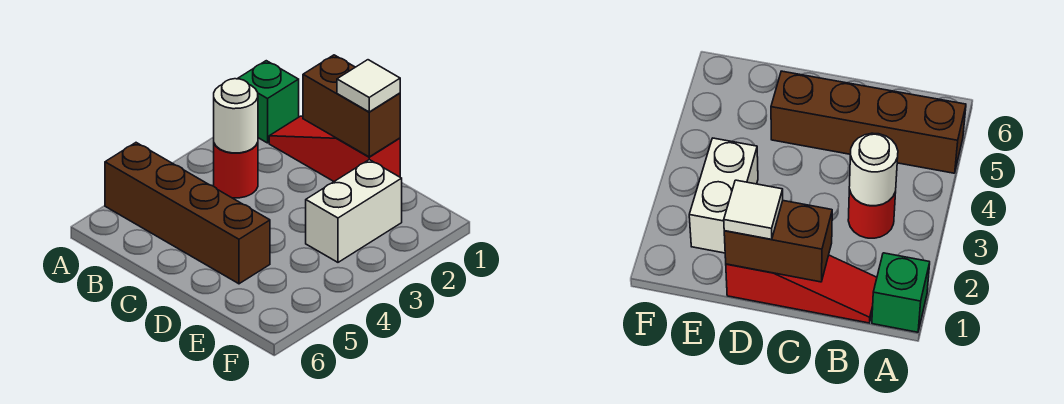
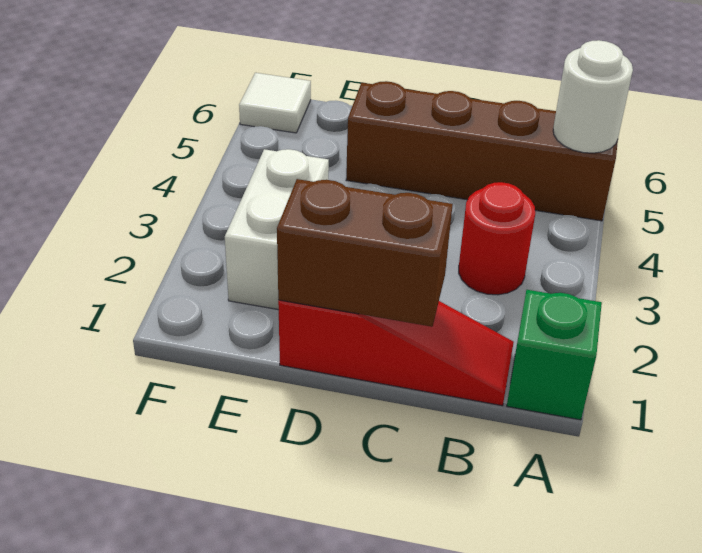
white round brick B3 level 2 -> white round brick A5 level 2
white tile D1 level 3 -> white tile F6 level 1

